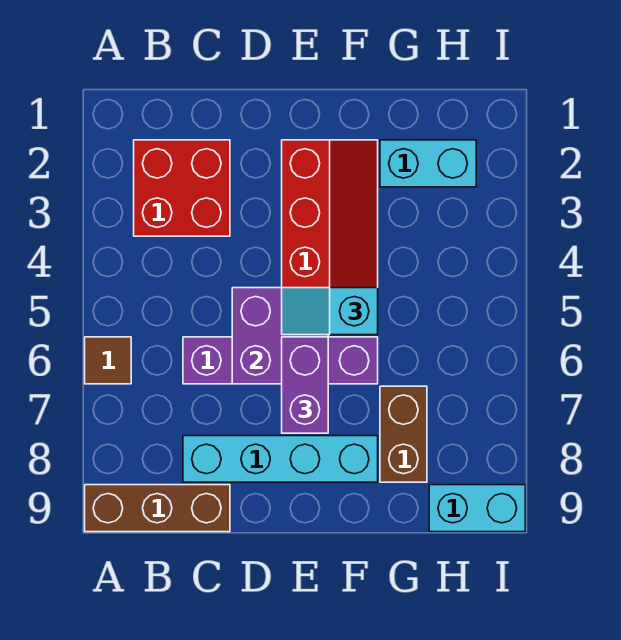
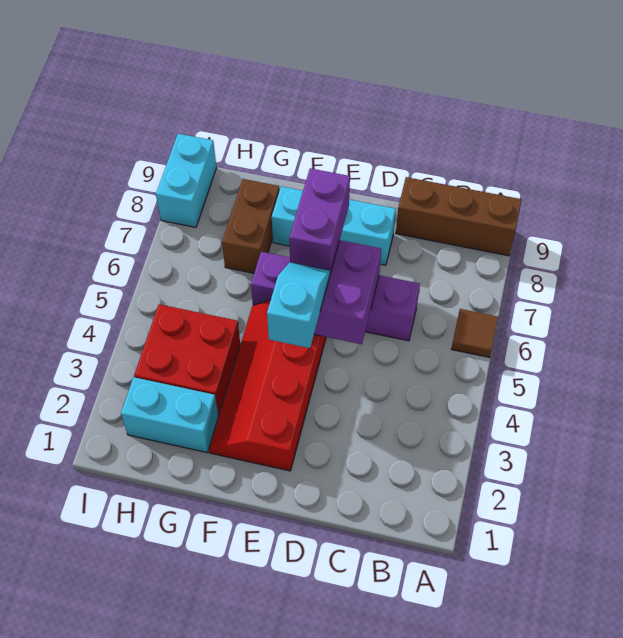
red brick B2:C3 level 1 -> red brick G3:H4 level 1
cyan brick C8:F8 level 1 -> cyan brick D8:F8 level 1
cyan slope E5:F5 level 3 top F -> cyan slope E4:E5 level 3 top 4
cyan brick H9:I9 level 1 -> cyan brick I8:I9 level 1

